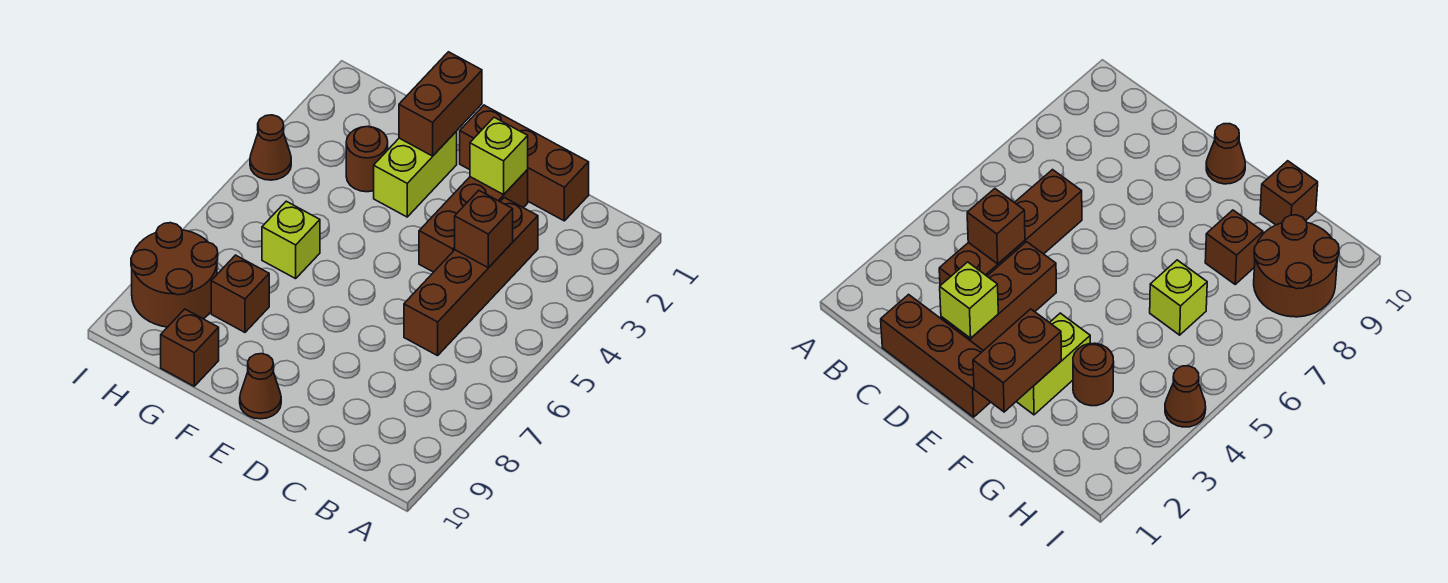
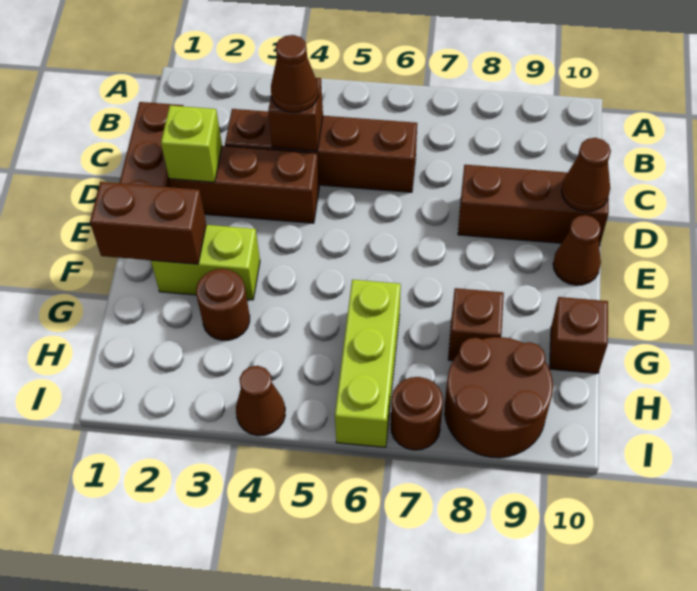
none -> brown cone C4 level 3
none -> brown brick D8:D10 level 1
none -> brown cone D10 level 2
lime brick G6 level 1 -> lime brick G6:I6 level 1
none -> brown round brick I7 level 1

